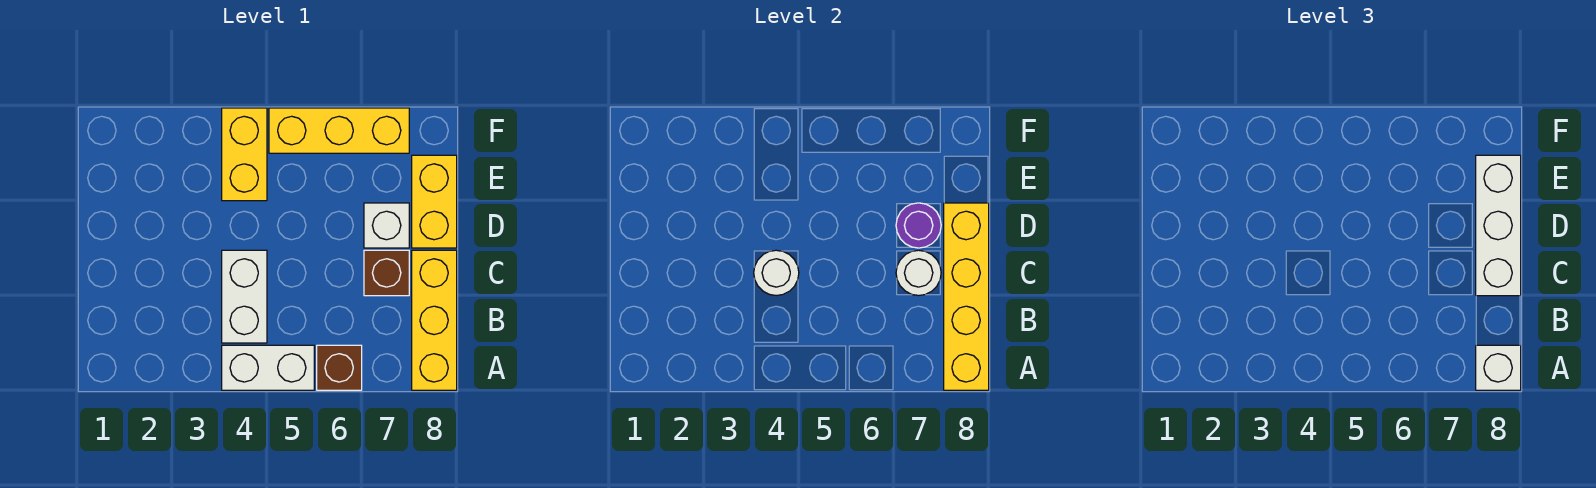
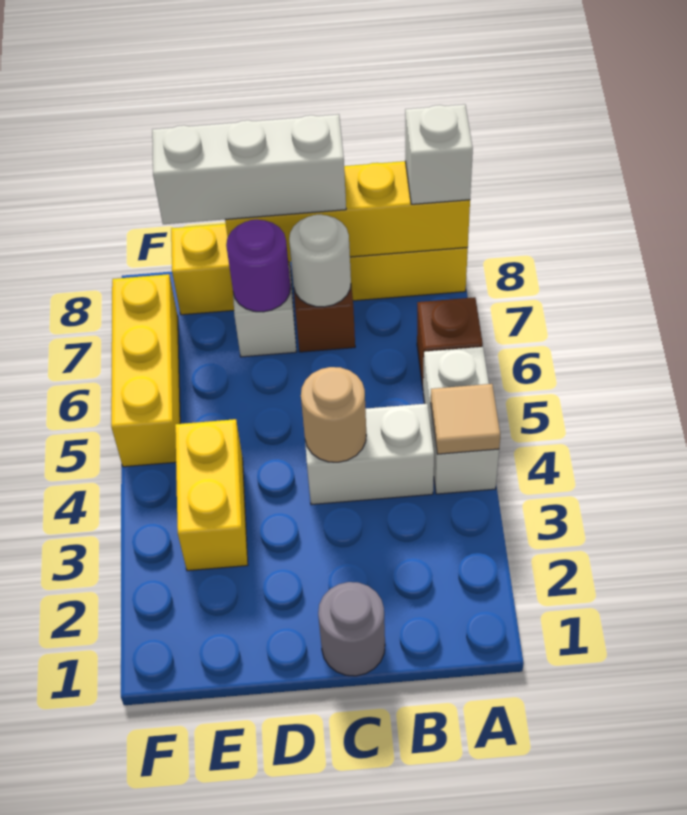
none -> tan tile A4 level 2
none -> grey round brick C1 level 1
white round brick C4 level 2 -> tan round brick C4 level 2
yellow brick E4:F4 level 1 -> yellow brick E3:E4 level 1

